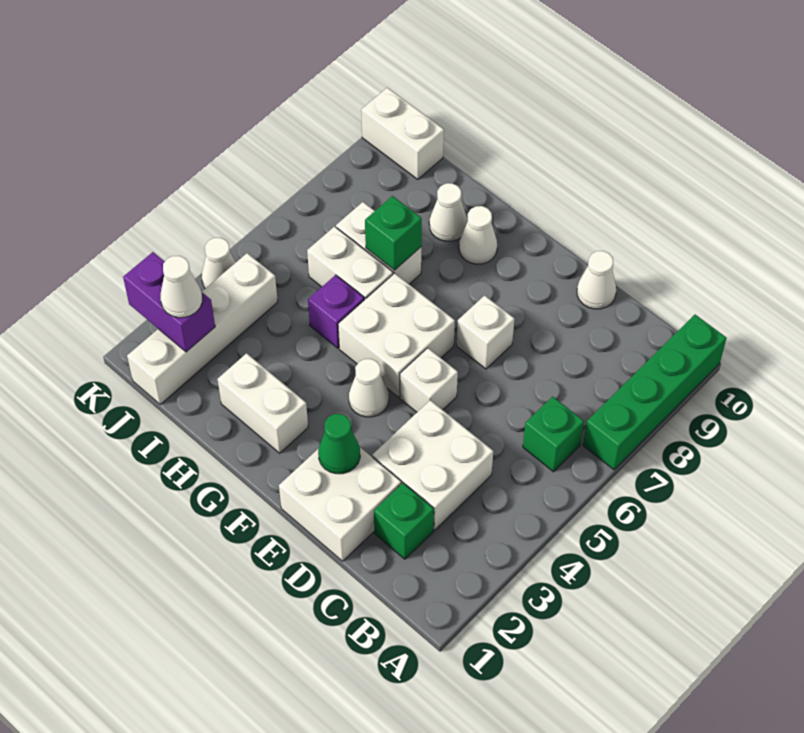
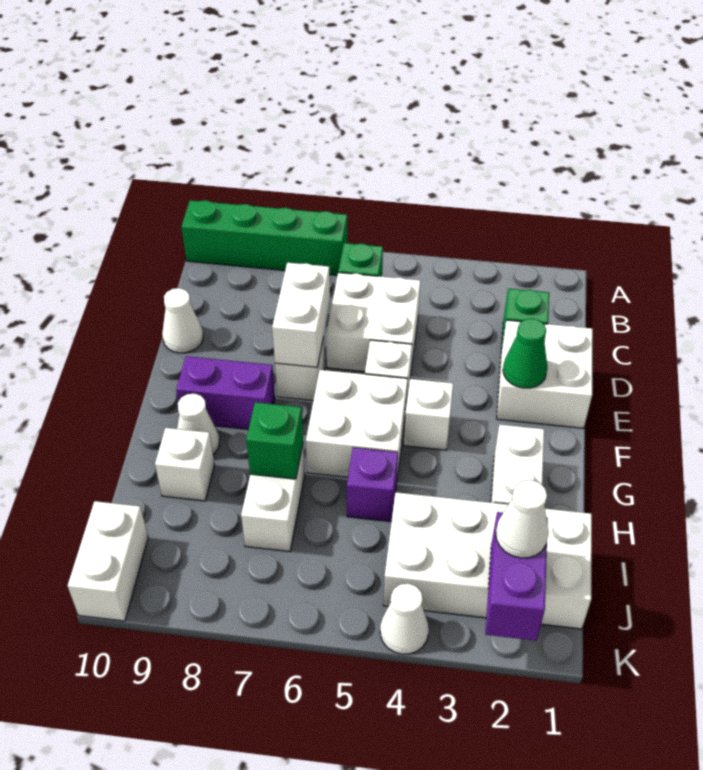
white brick C3:D4 level 1 -> white brick C5:D6 level 1
white cone F4 level 1 -> white brick F4 level 1
none -> purple brick F8:F9 level 1
white brick H6:I6 level 1 -> white brick D7:E7 level 2
white cone H9 level 1 -> white brick H9 level 1
white brick J1:J4 level 1 -> white brick I1:J4 level 1

